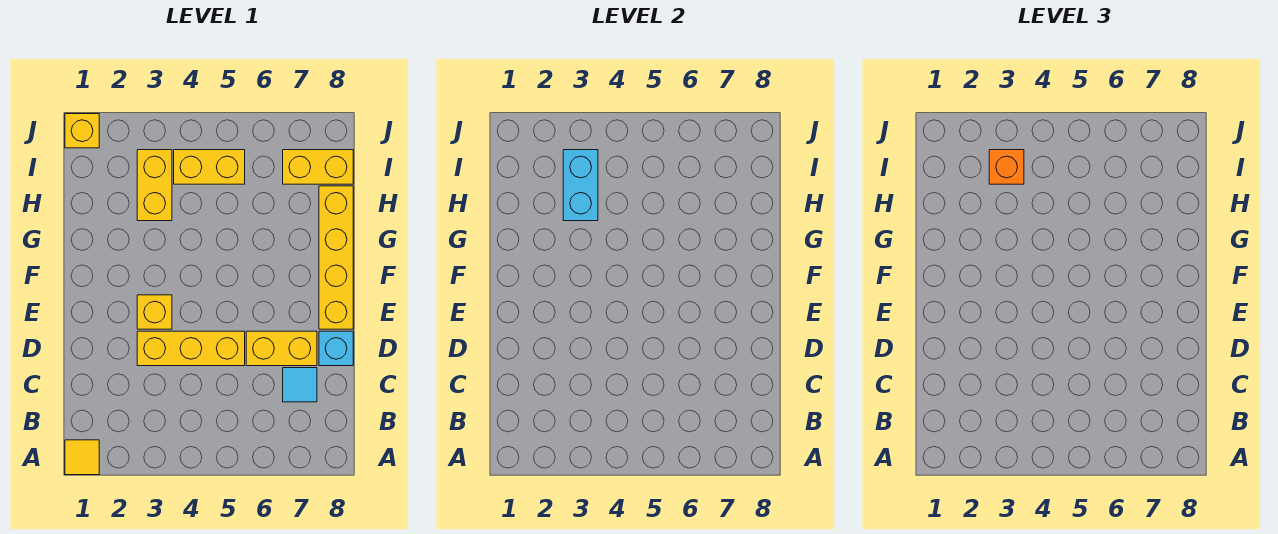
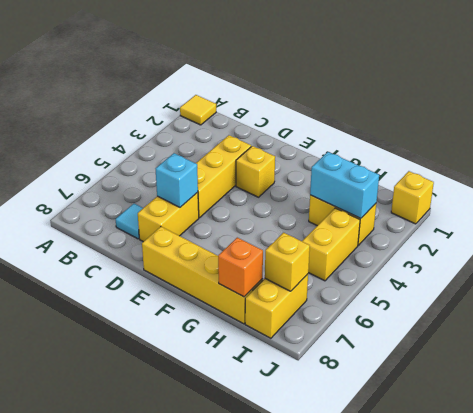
cyan brick D8 level 1 -> cyan brick D6 level 2
orange brick I3 level 3 -> orange brick H8 level 2
none -> yellow brick I7 level 2

